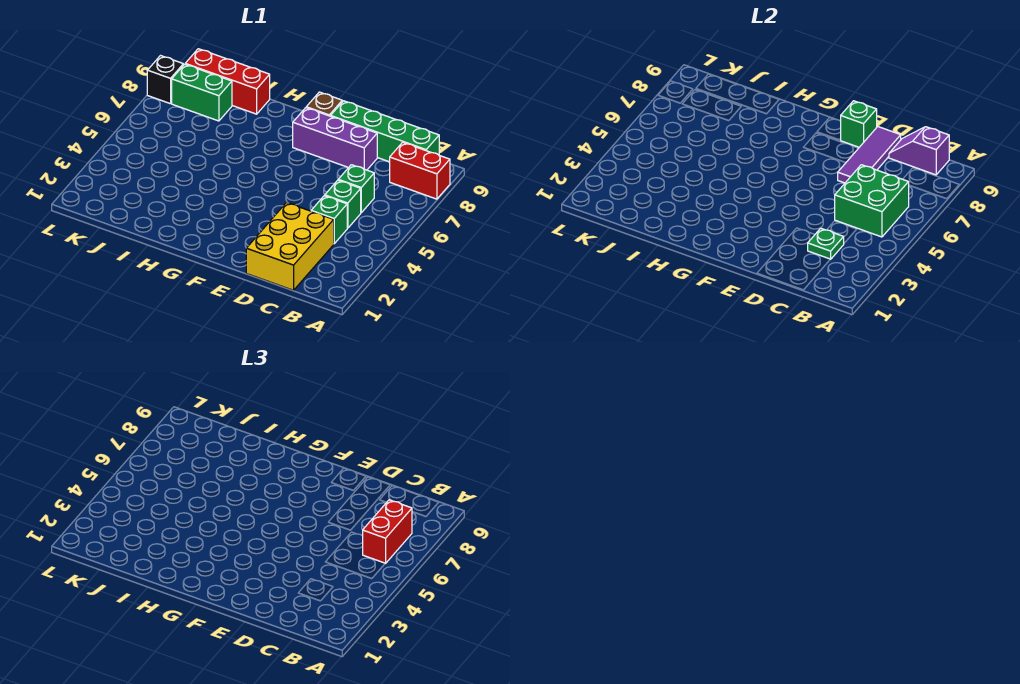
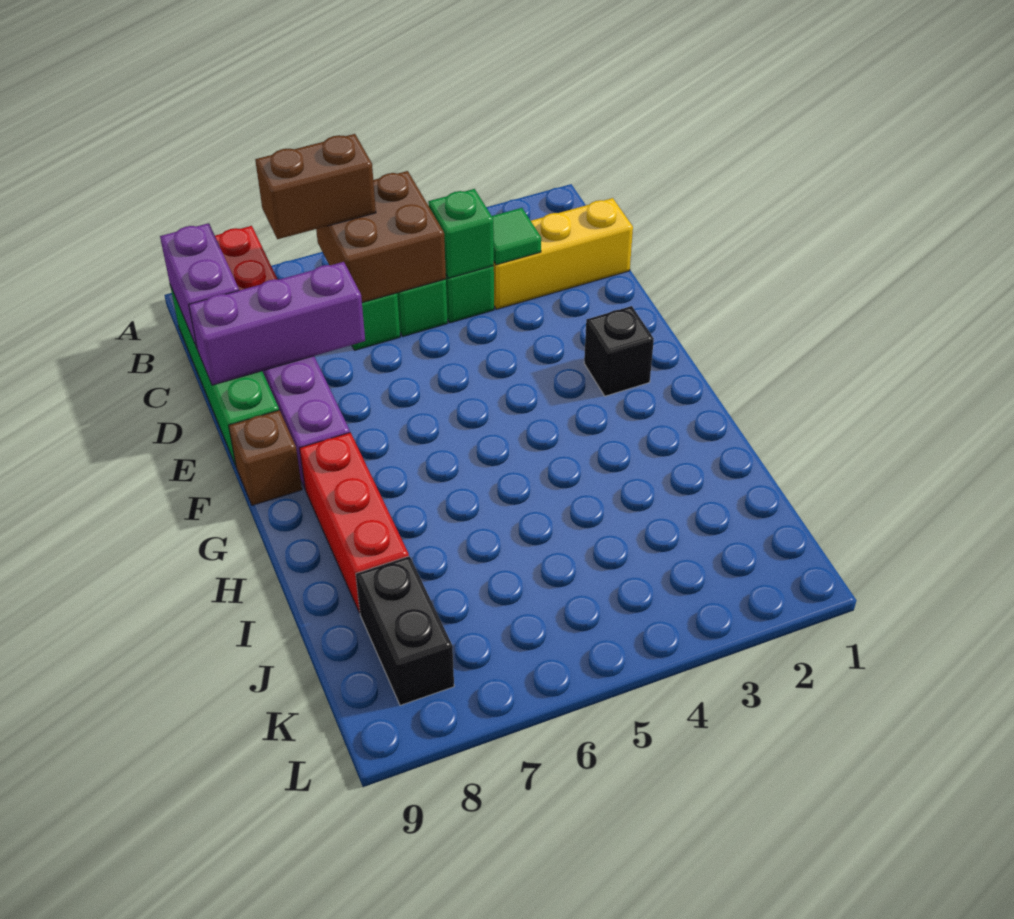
green brick B5:C6 level 2 -> brown brick B5:C6 level 2
red brick B6:B7 level 3 -> brown brick B6:B7 level 3
purple slope B9:C9 level 2 top B -> purple brick B9:C9 level 2
yellow brick C1:D3 level 1 -> yellow brick C1:C3 level 1
green plate C3 level 2 -> green tile C3 level 2
purple tile D7:D9 level 2 -> purple brick D7:D9 level 2
green brick E9 level 2 -> green brick C4 level 2
red brick I9:K9 level 1 -> red brick G8:I8 level 1
green brick J8:K8 level 1 -> black brick J8:K8 level 1
black brick L8 level 1 -> black brick F2 level 1

